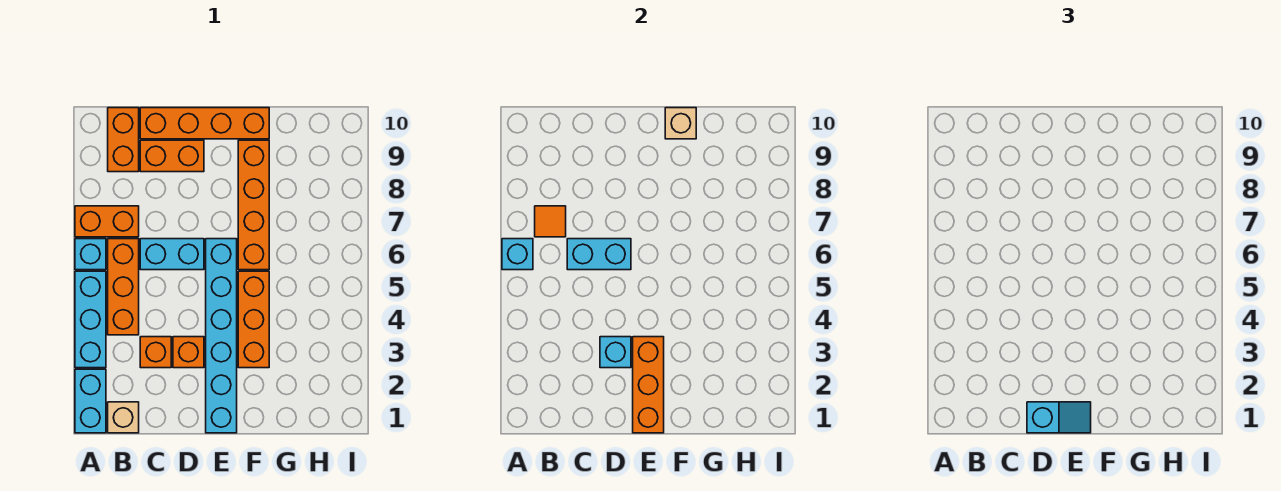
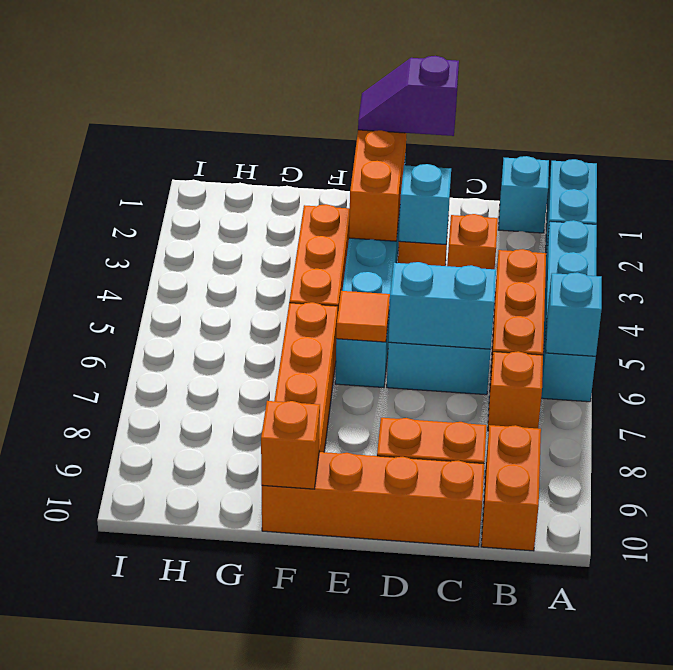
orange brick A7:B7 level 1 -> orange brick B7 level 1
tan brick B1 level 1 -> cyan brick B1 level 1
orange tile B7 level 2 -> orange tile E6 level 2
cyan slope D1:E1 level 3 top D -> purple slope D1:E1 level 3 top D
tan brick F10 level 2 -> orange brick F10 level 2

